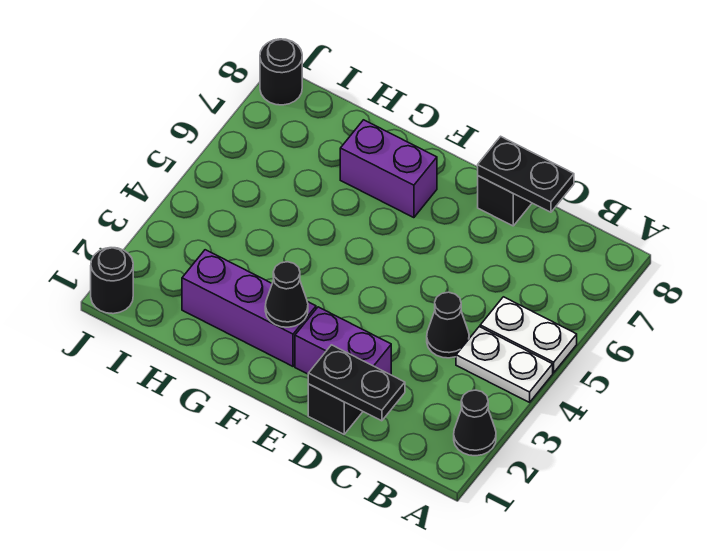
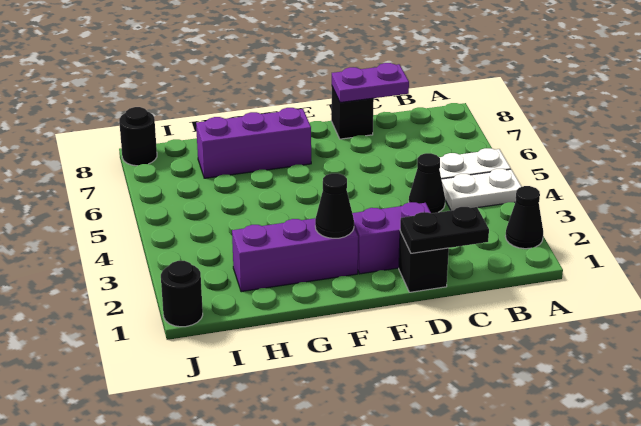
black plate C8:D8 level 2 -> purple plate C8:D8 level 2
purple brick F7:G7 level 1 -> purple brick F7:H7 level 1

